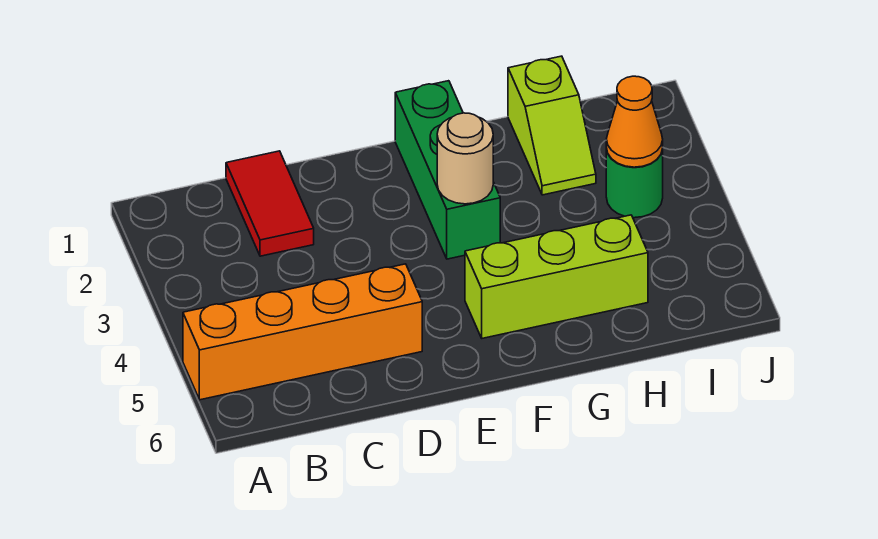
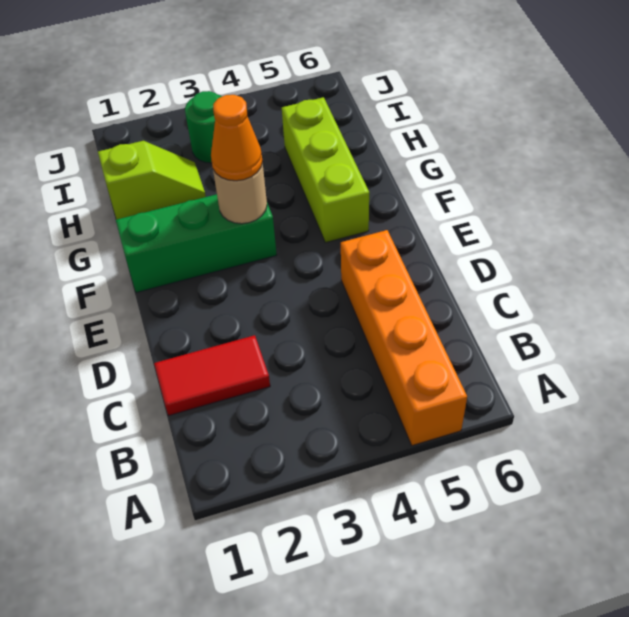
orange cone I3 level 2 -> orange cone F3 level 3

